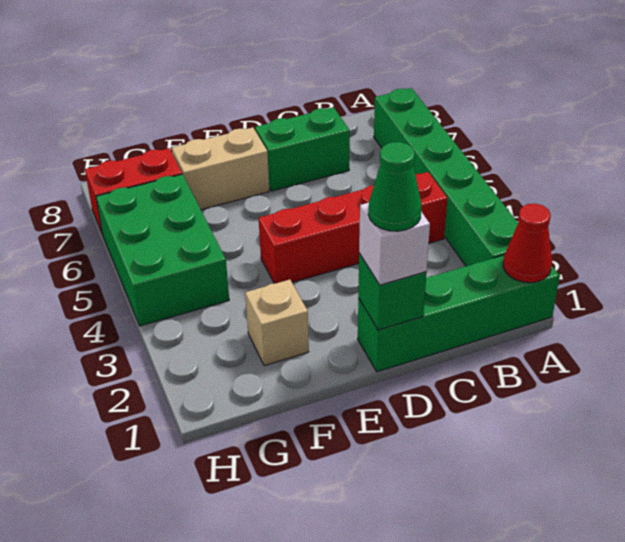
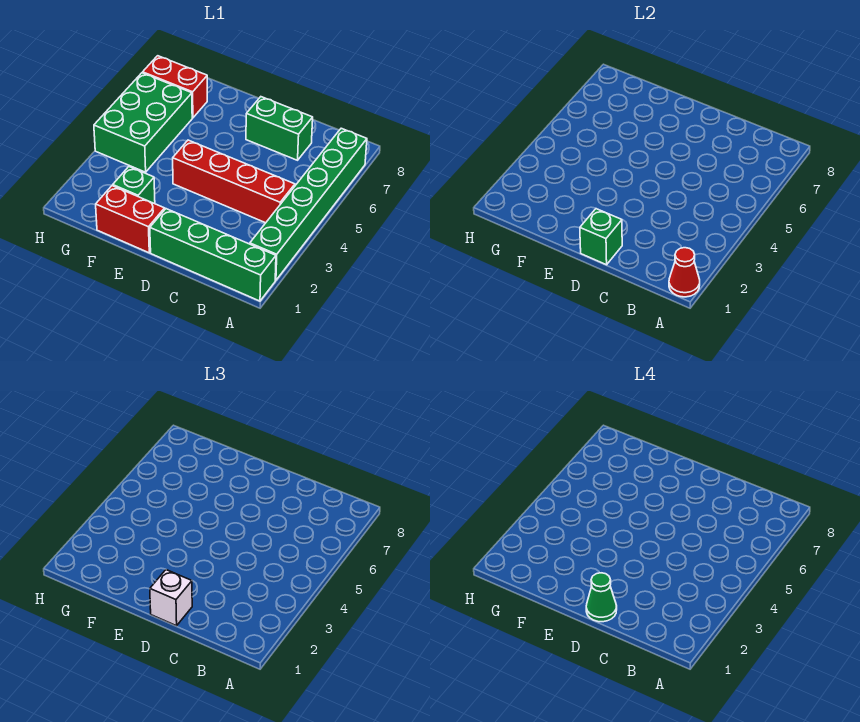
none -> red brick E1:F1 level 1
tan brick E7:F7 level 1 -> none
tan brick F2 level 1 -> green brick F2 level 1

